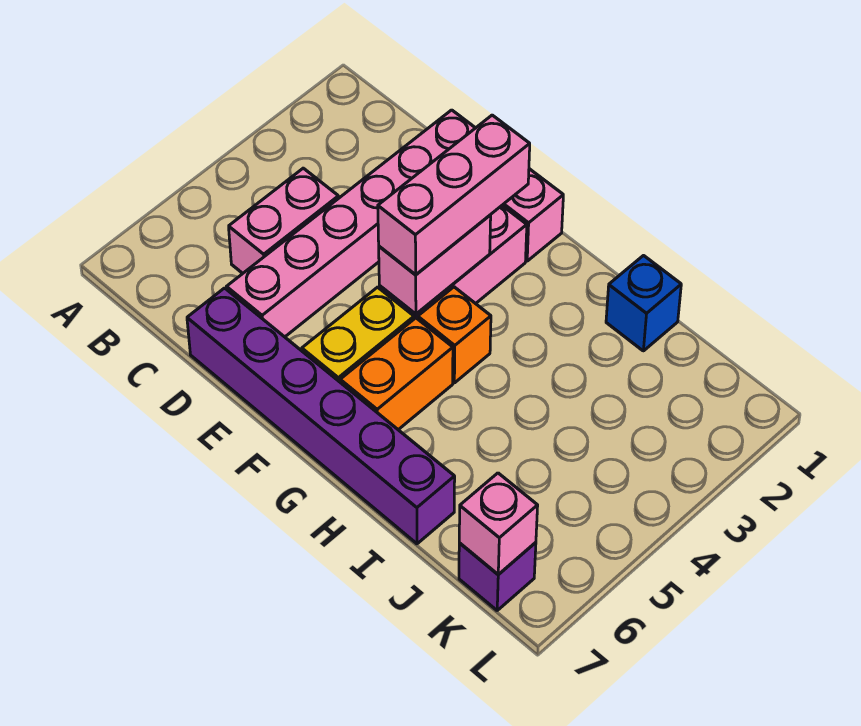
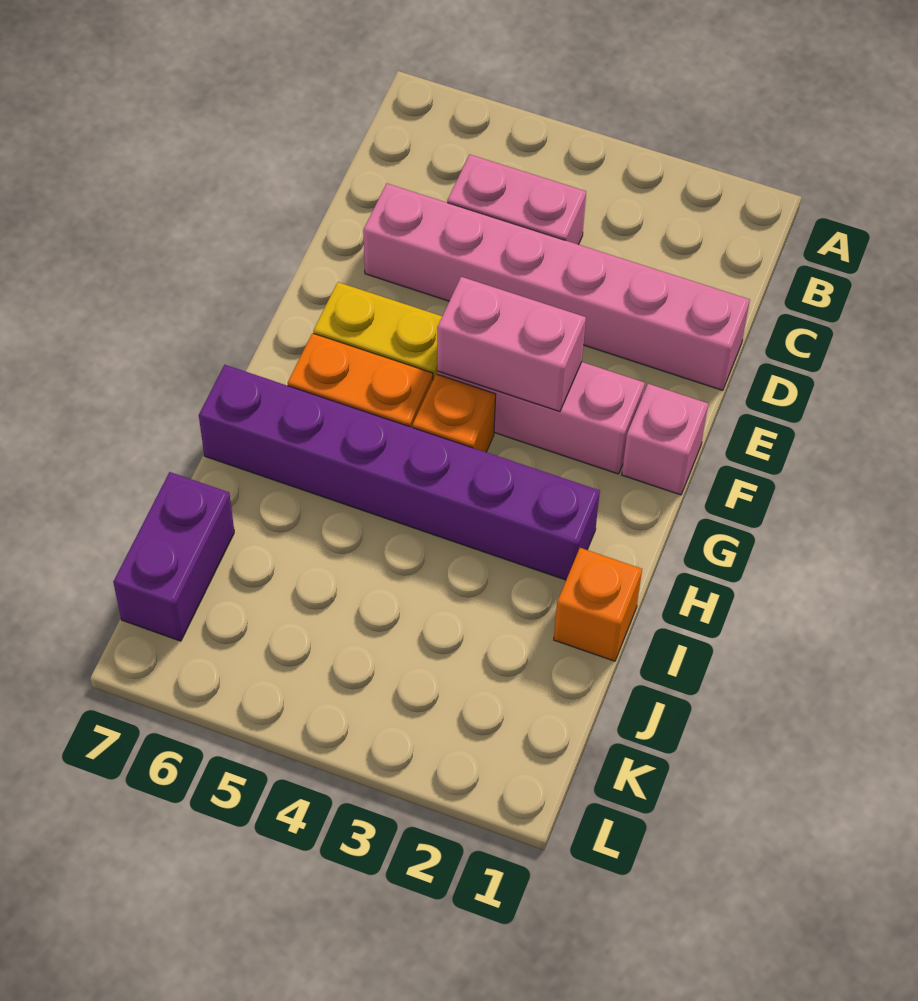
purple brick D7:I7 level 1 -> purple brick H2:H7 level 1
pink brick F2:F4 level 3 -> none
blue brick I1 level 1 -> orange brick I1 level 1
purple brick K7 level 1 -> purple brick J7:K7 level 1
pink brick K7 level 2 -> none

